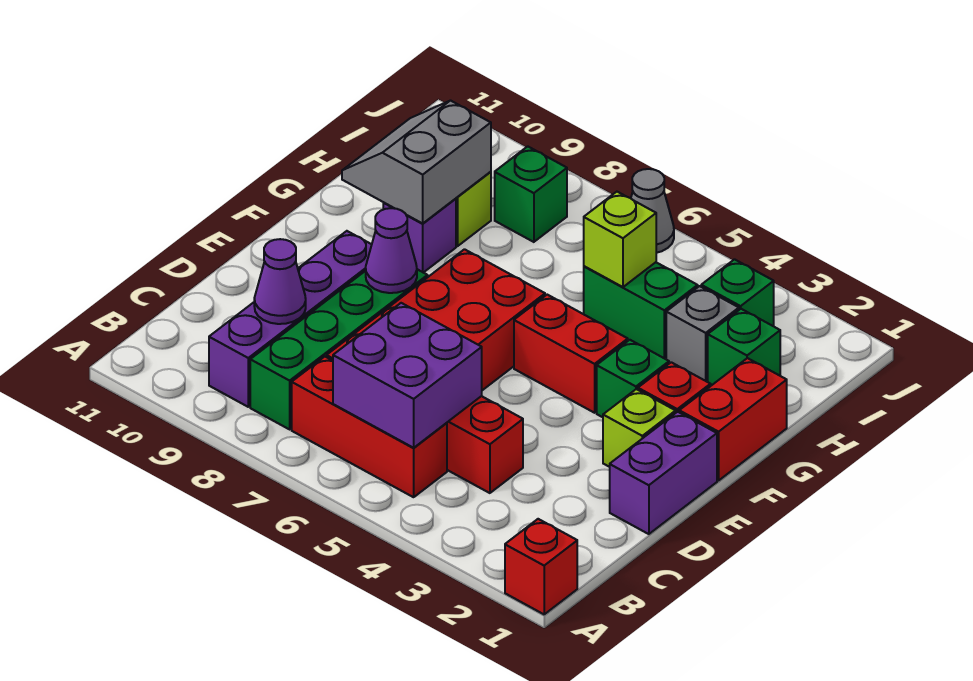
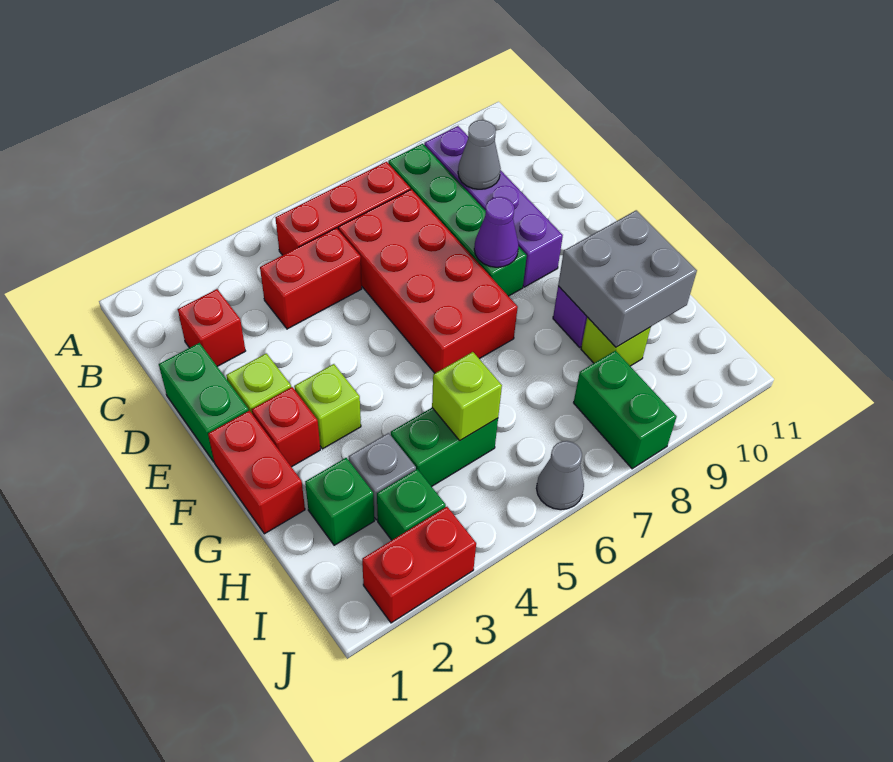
red brick A1 level 1 -> red brick C2 level 1
purple brick B5:C6 level 2 -> none
purple cone C9 level 2 -> grey cone C9 level 2
purple brick D1:E1 level 1 -> green brick D1:E1 level 1
green brick F3 level 1 -> lime brick F3 level 1
red brick F4:F5 level 1 -> red brick J2:J3 level 1
grey slope G9:H10 level 2 top 9 -> grey brick G9:H10 level 2
green brick I8 level 1 -> green brick I8:J8 level 1

